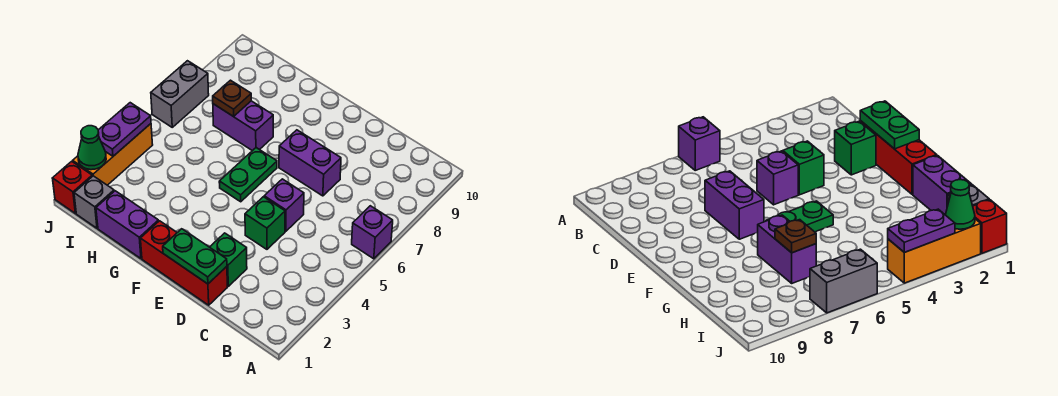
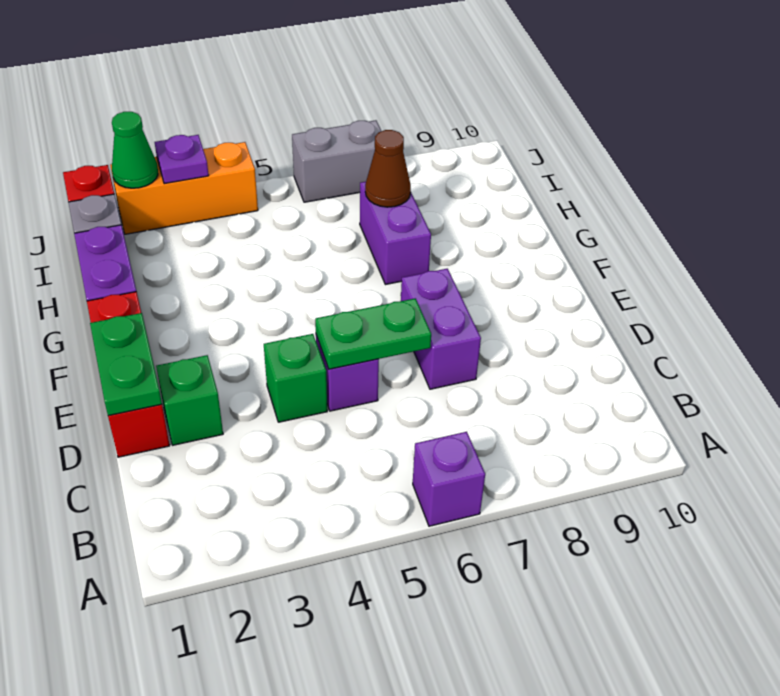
green plate F5:F6 level 1 -> green plate D5:D6 level 2
brown plate H7 level 2 -> brown cone H7 level 2
purple plate J3:J4 level 2 -> purple plate J3 level 2

